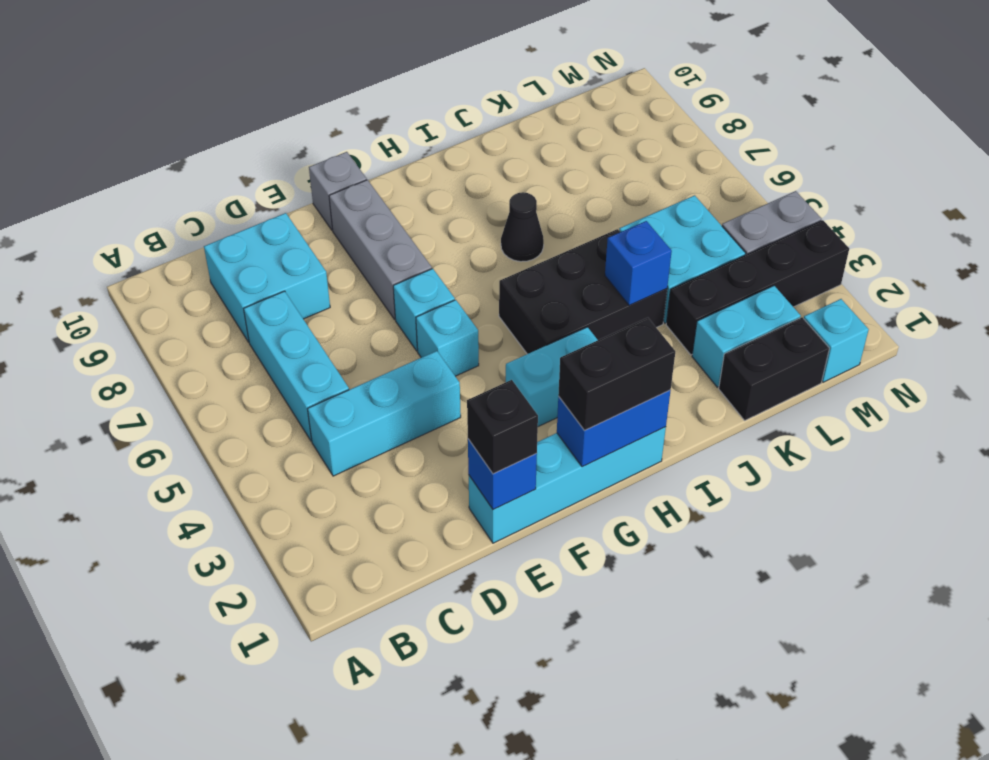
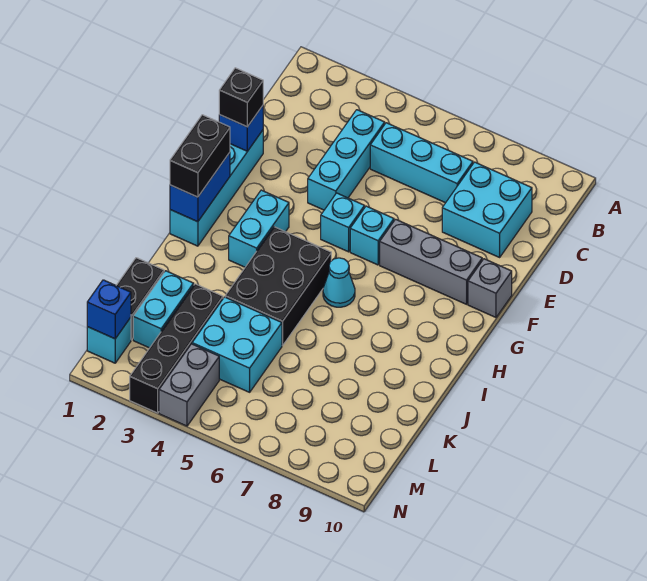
none -> cyan cone H6 level 1
black cone I7 level 1 -> none
blue brick J4 level 2 -> blue brick M1 level 2

